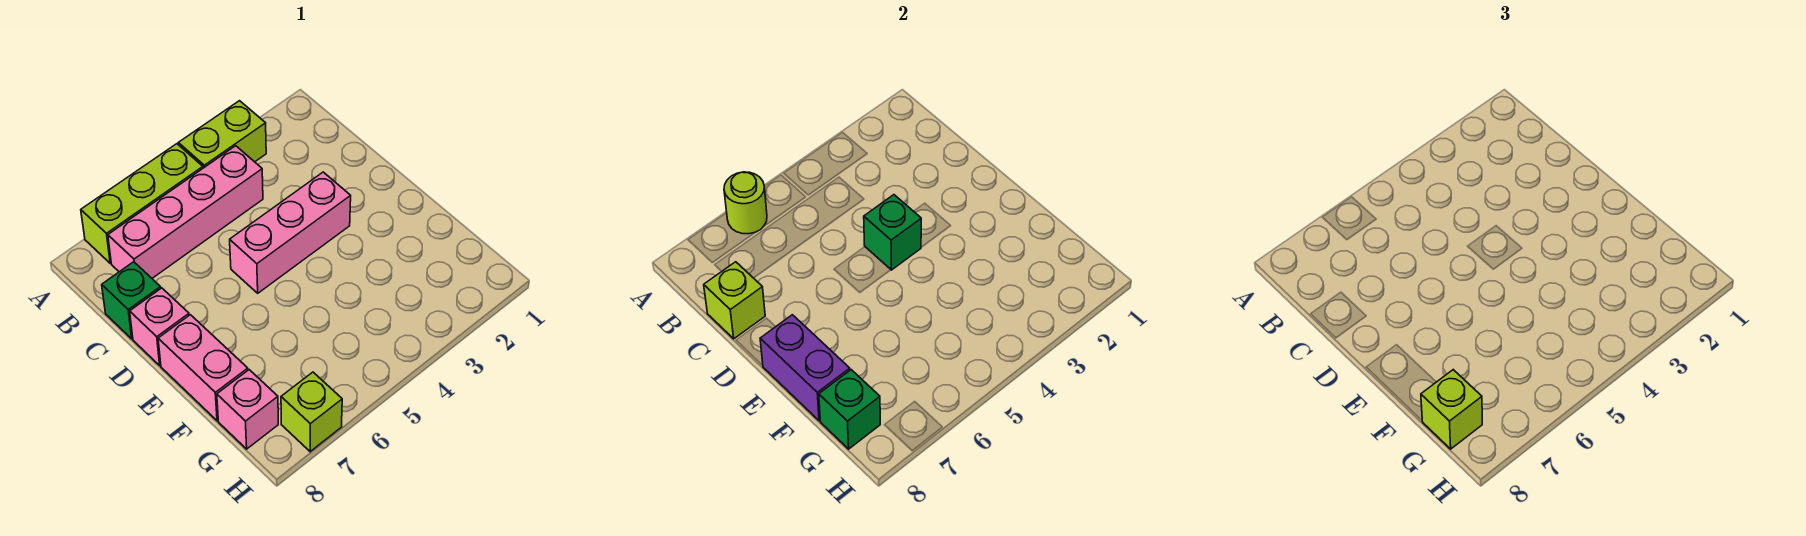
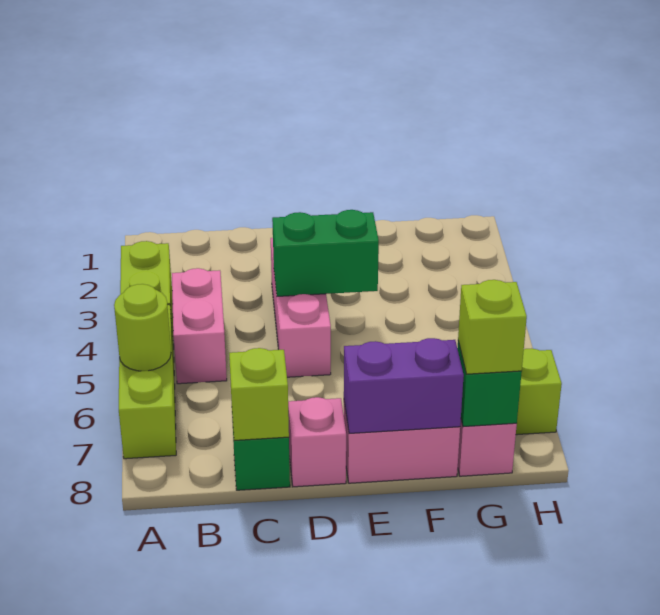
pink brick B4:B7 level 1 -> pink brick B4:B5 level 1
green brick D4 level 2 -> green brick D4:E4 level 2

